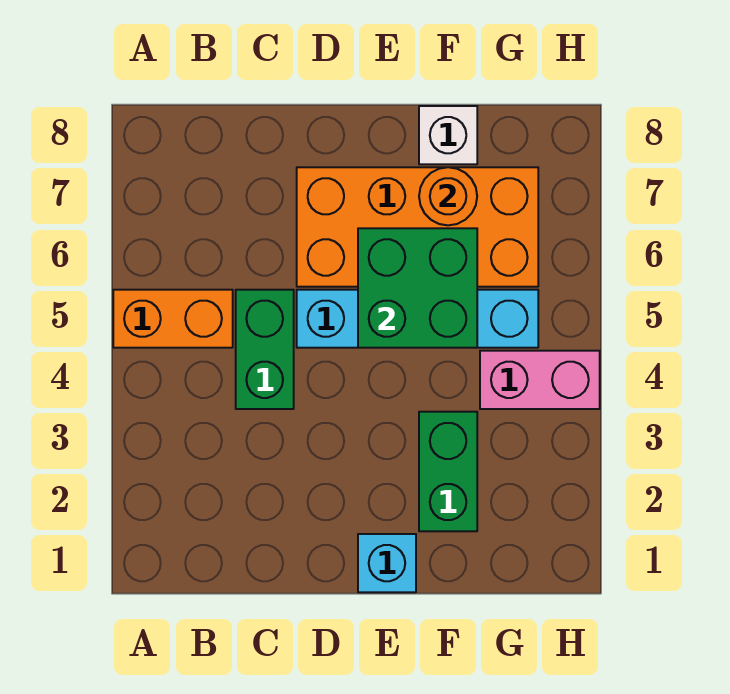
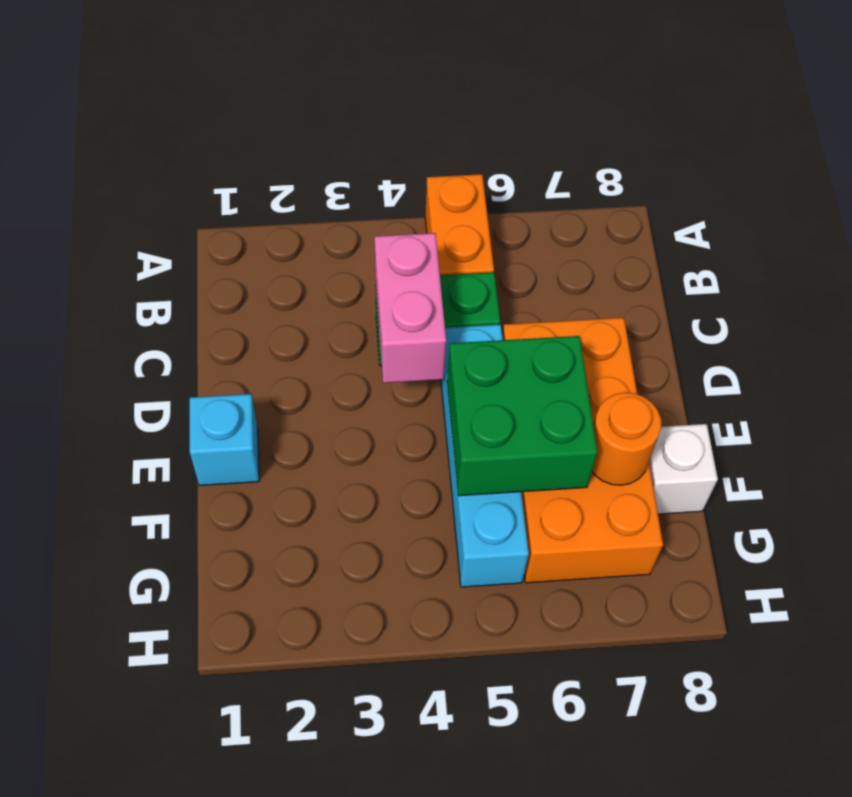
green brick F2:F3 level 1 -> none
pink brick G4:H4 level 1 -> pink brick C4:D4 level 2

